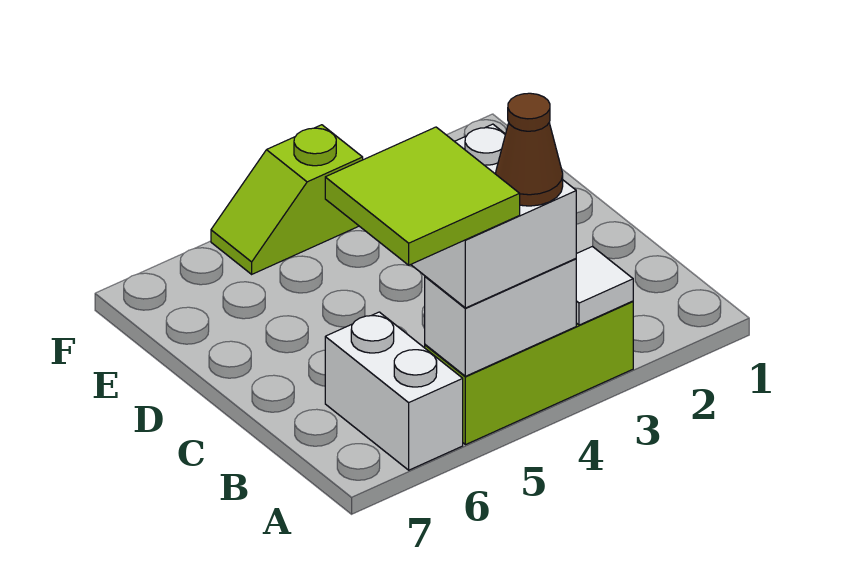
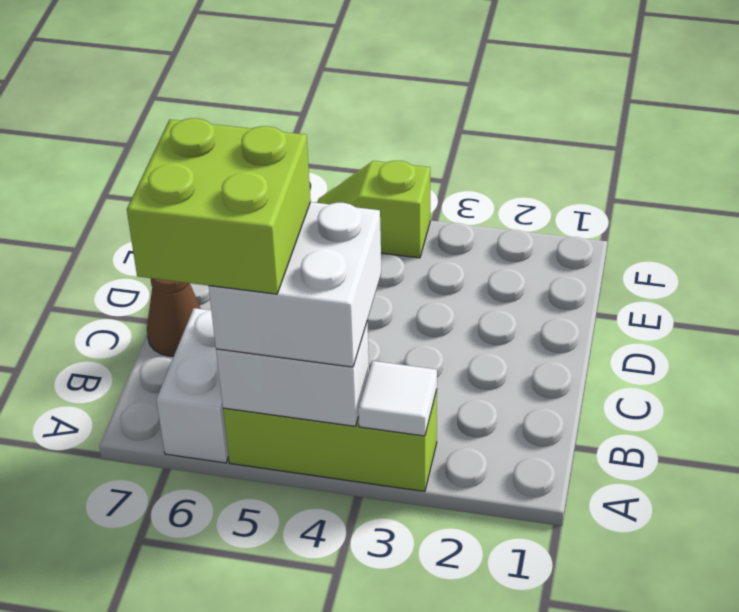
brown cone A4 level 4 -> brown cone C7 level 1
lime tile A5:B6 level 4 -> lime brick A5:B6 level 4

